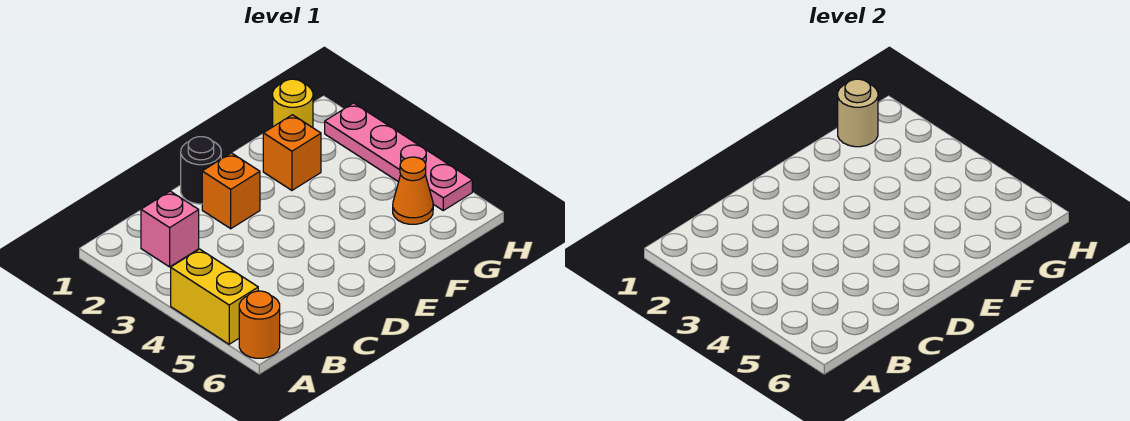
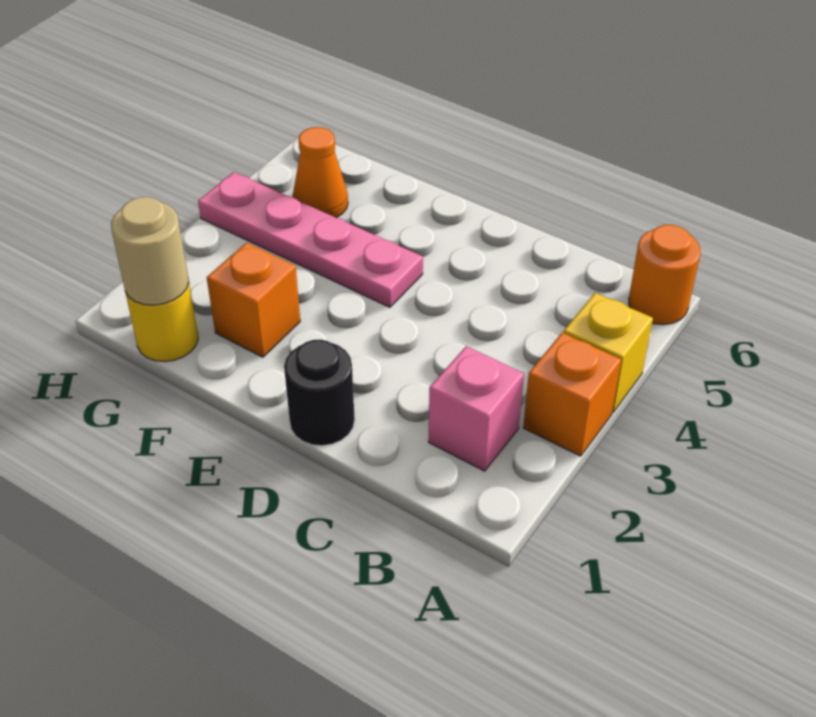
yellow brick A4:A5 level 1 -> yellow brick A4 level 1
orange brick D2 level 1 -> orange brick A3 level 1
pink plate H2:H5 level 1 -> pink plate E4:H4 level 1

